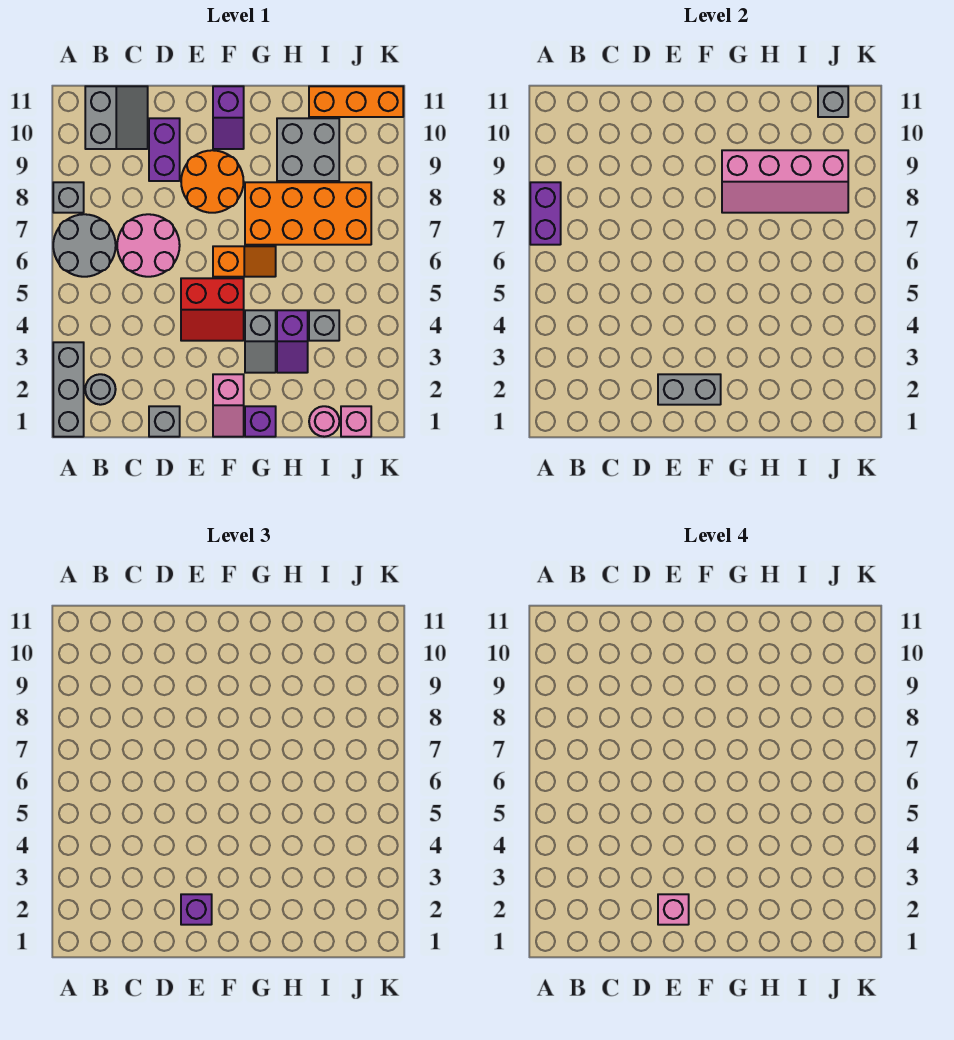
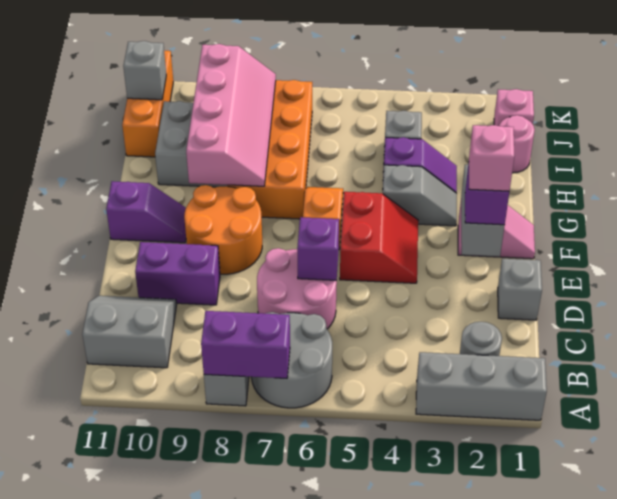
purple brick G1 level 1 -> purple brick D6 level 2

